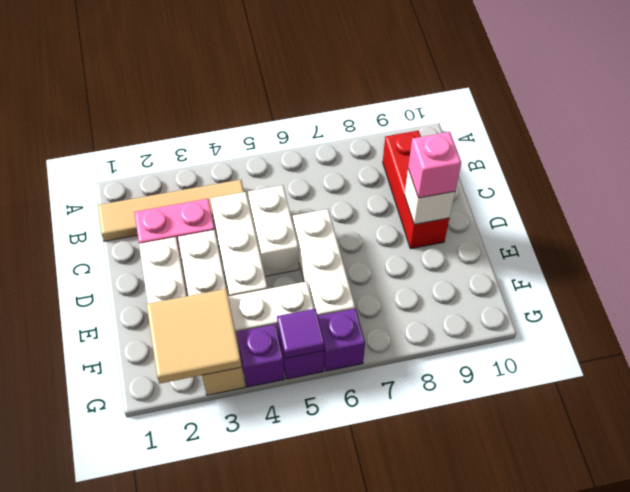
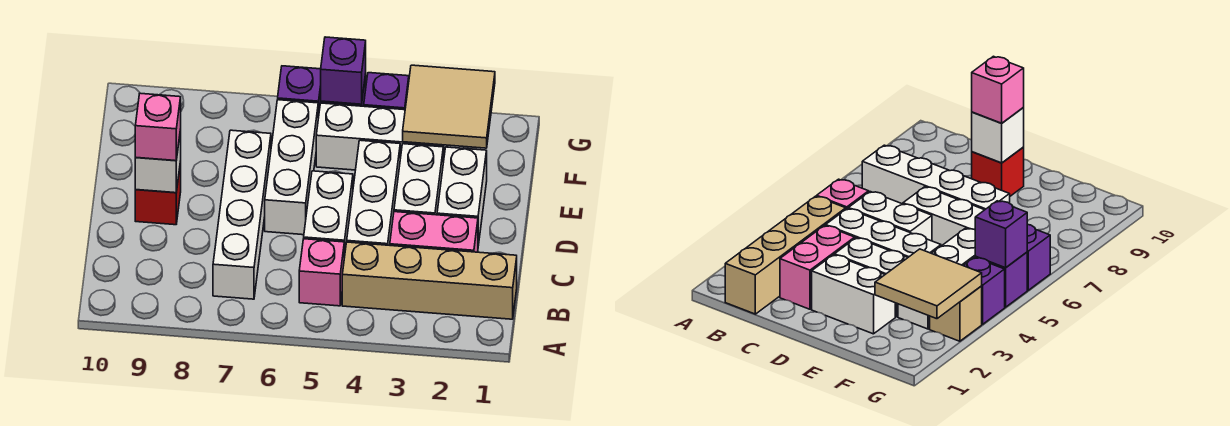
tan tile B1:B4 level 1 -> tan brick B1:B4 level 1
none -> pink brick B5 level 1
none -> white brick B7:E7 level 1
red brick B9:D9 level 1 -> red brick D9 level 1
purple tile G5 level 2 -> purple brick G5 level 2

